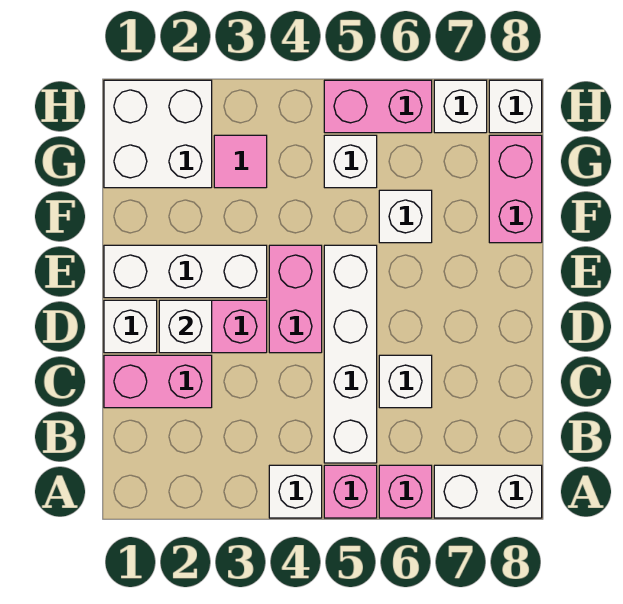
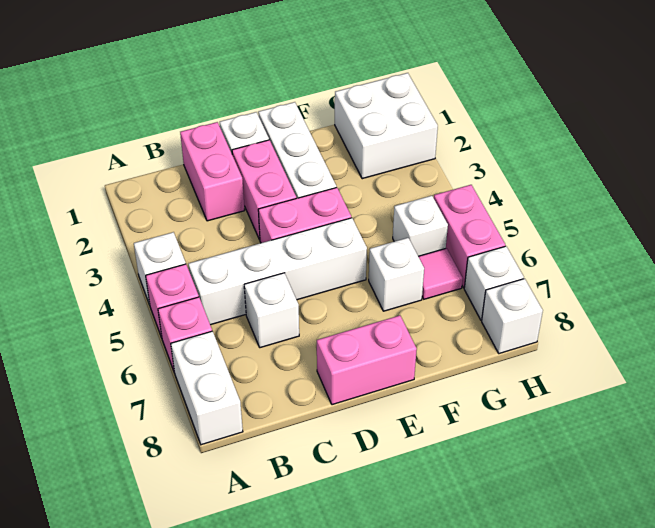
white brick D2 level 2 -> none
pink brick F8:G8 level 1 -> pink brick D8:E8 level 1
pink tile G3 level 1 -> pink tile G6 level 1

